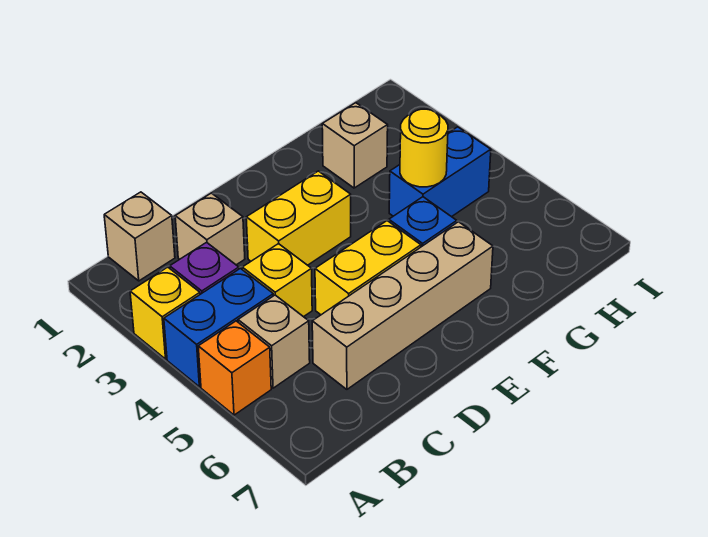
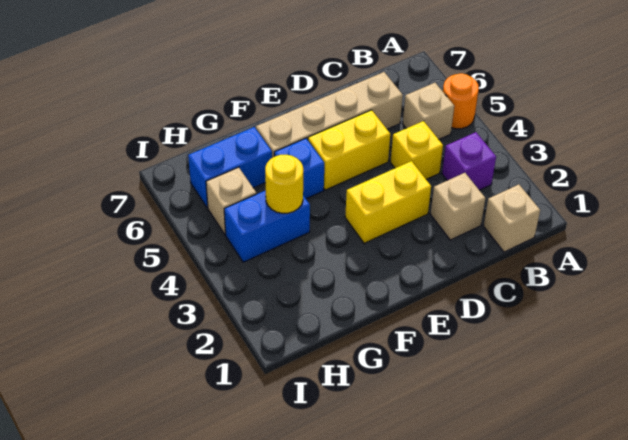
yellow brick A3 level 1 -> none
blue brick A4:B4 level 1 -> blue brick G6:H6 level 1
orange brick A5 level 1 -> orange round brick A5 level 1
tan brick G2 level 1 -> tan brick H5 level 1

